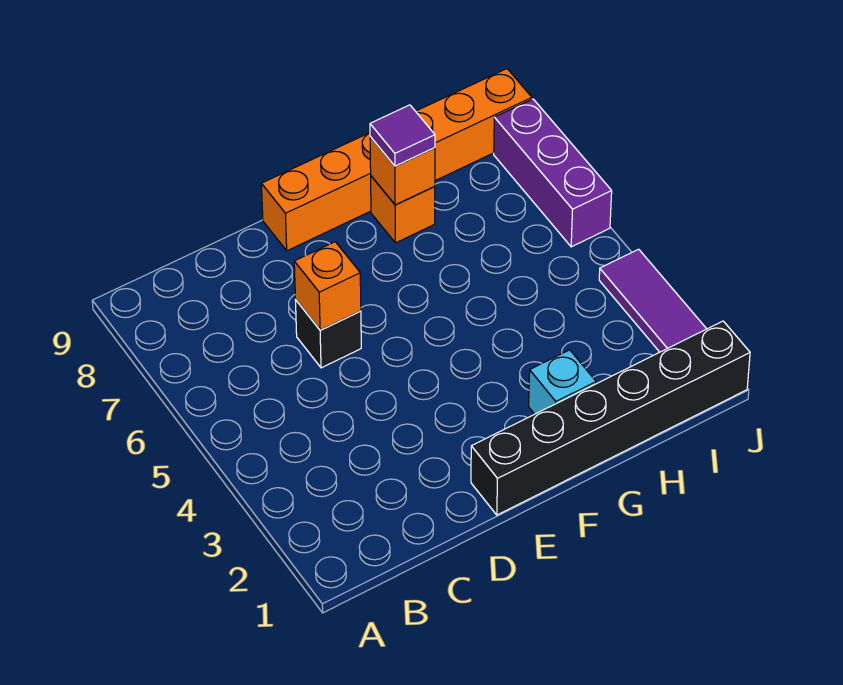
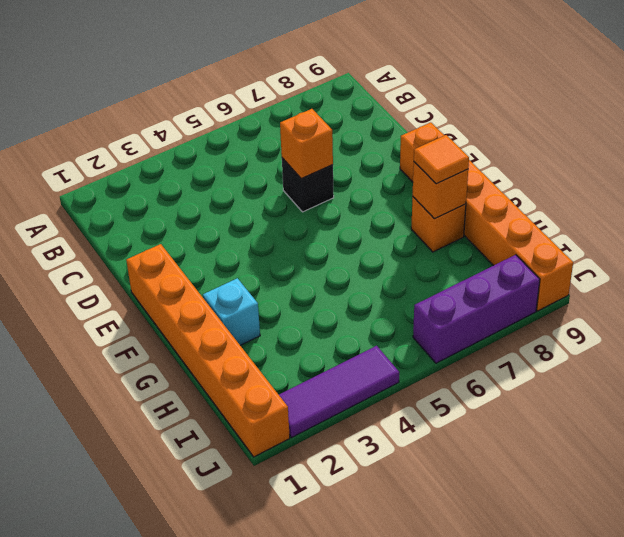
black brick E1:J1 level 1 -> orange brick E1:J1 level 1
purple tile G8 level 3 -> orange tile G8 level 3

